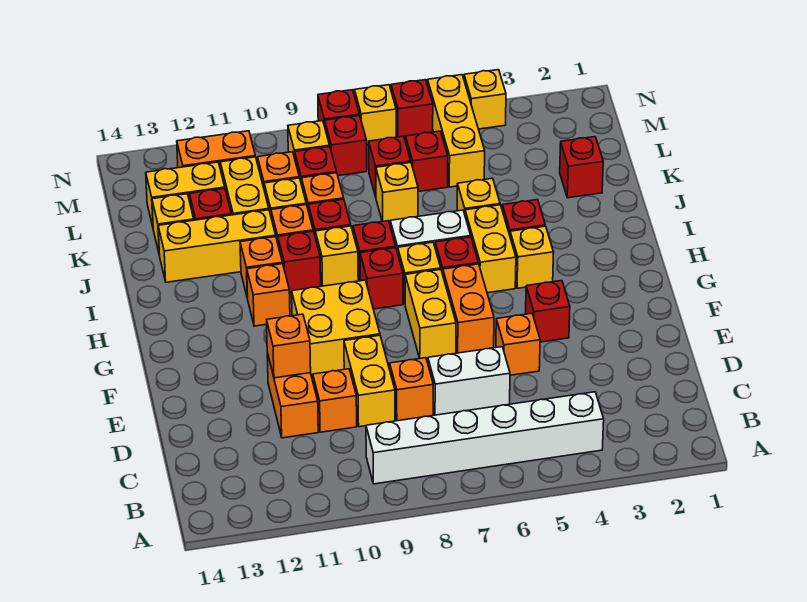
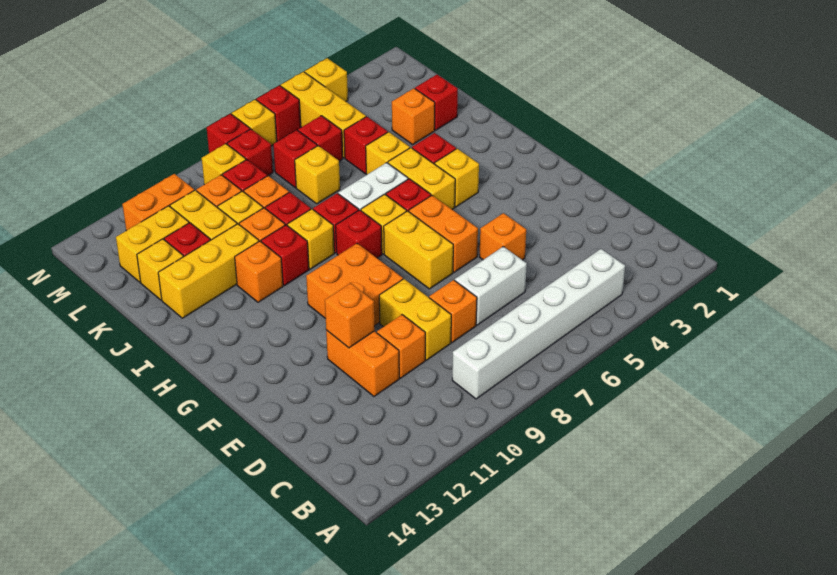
red brick F4 level 1 -> red brick K5 level 1
yellow brick F9:G10 level 1 -> orange brick F9:G10 level 1
orange brick H11 level 1 -> orange brick K3 level 1

